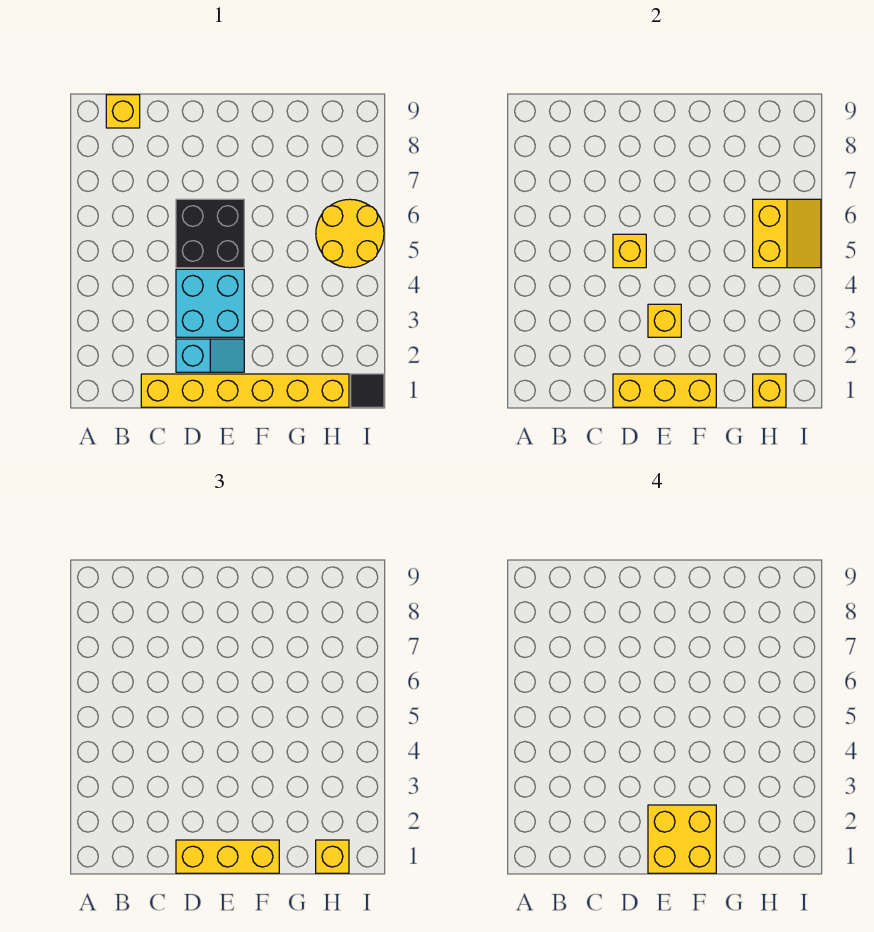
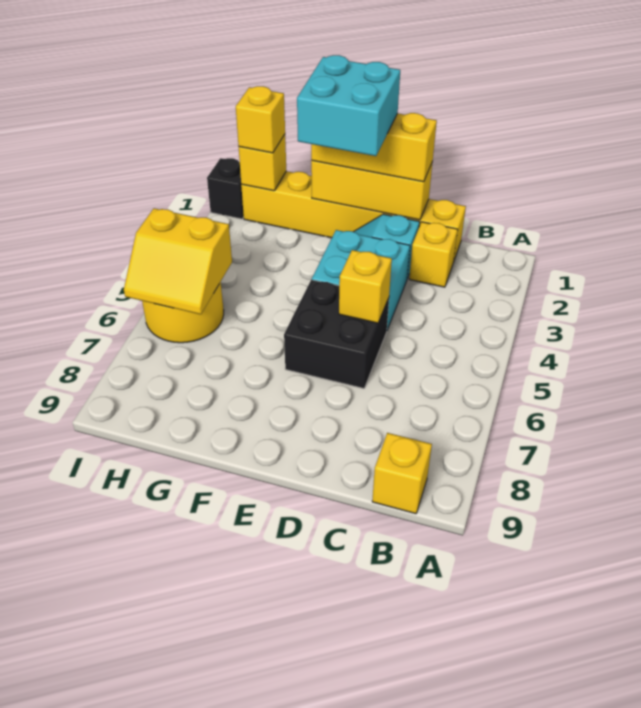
yellow brick E1:F2 level 4 -> cyan brick E1:F2 level 4
yellow brick E3 level 2 -> yellow brick C2 level 1
yellow slope H5:I6 level 2 top H -> yellow slope H5:I6 level 2 top 5
black tile I1 level 1 -> black brick I1 level 1

